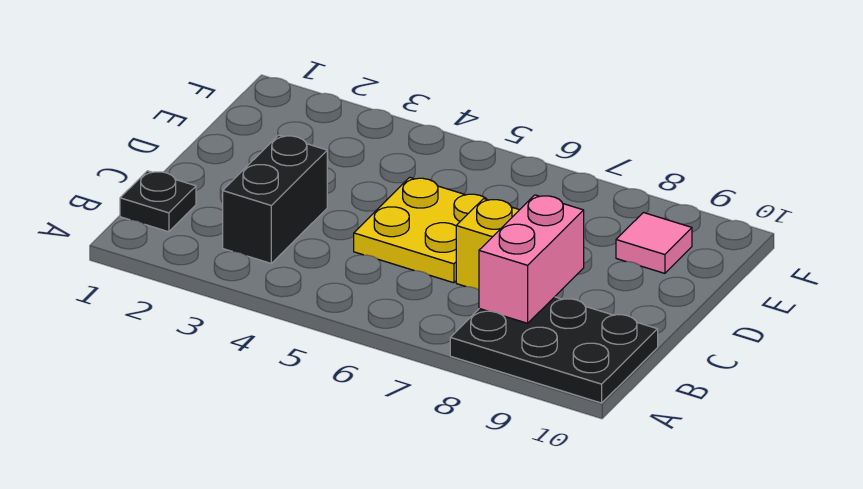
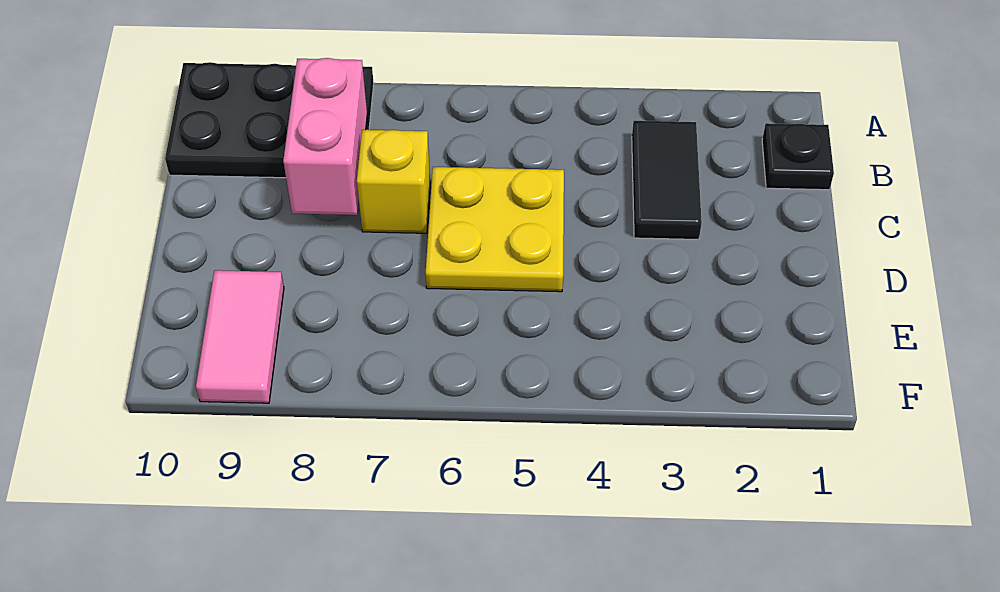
black brick B3:C3 level 1 -> black tile B3:C3 level 1
pink tile E9 level 1 -> pink tile E9:F9 level 1

